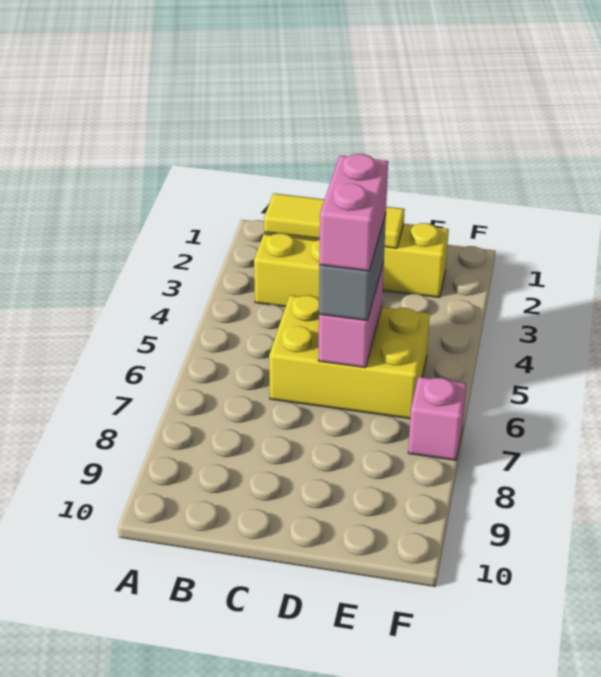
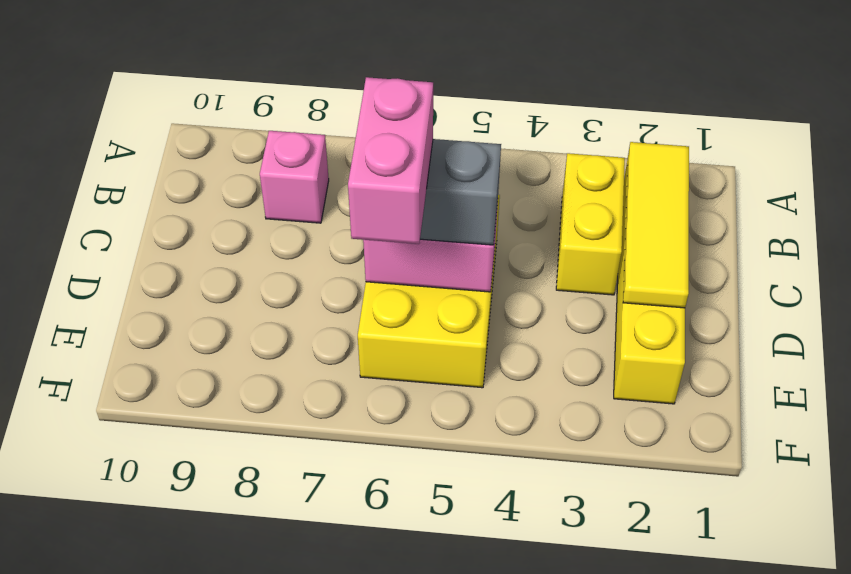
pink brick D5:D6 level 4 -> pink brick D6:E6 level 4
pink brick F7 level 1 -> pink brick B8 level 1

